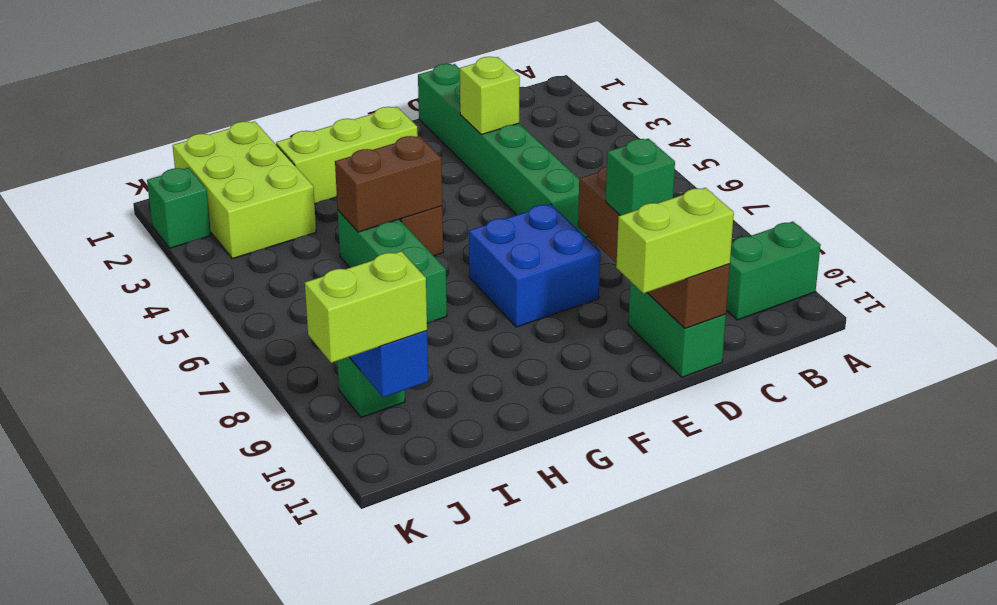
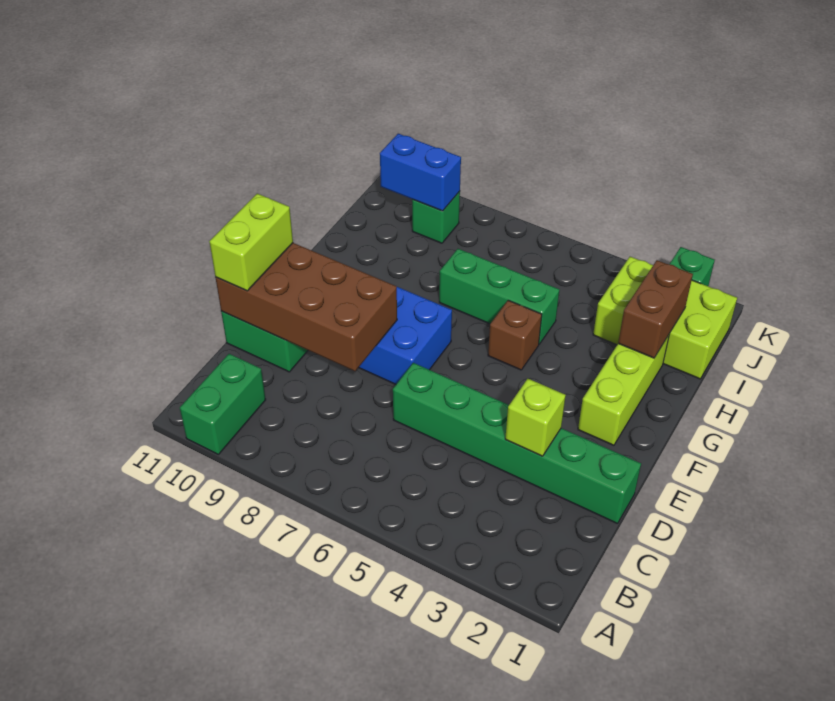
brown brick D8:D11 level 2 -> brown brick D8:E11 level 2
green brick D9 level 3 -> none
brown brick G5:H5 level 2 -> brown brick H2:I2 level 2
lime brick J10:K10 level 3 -> none

